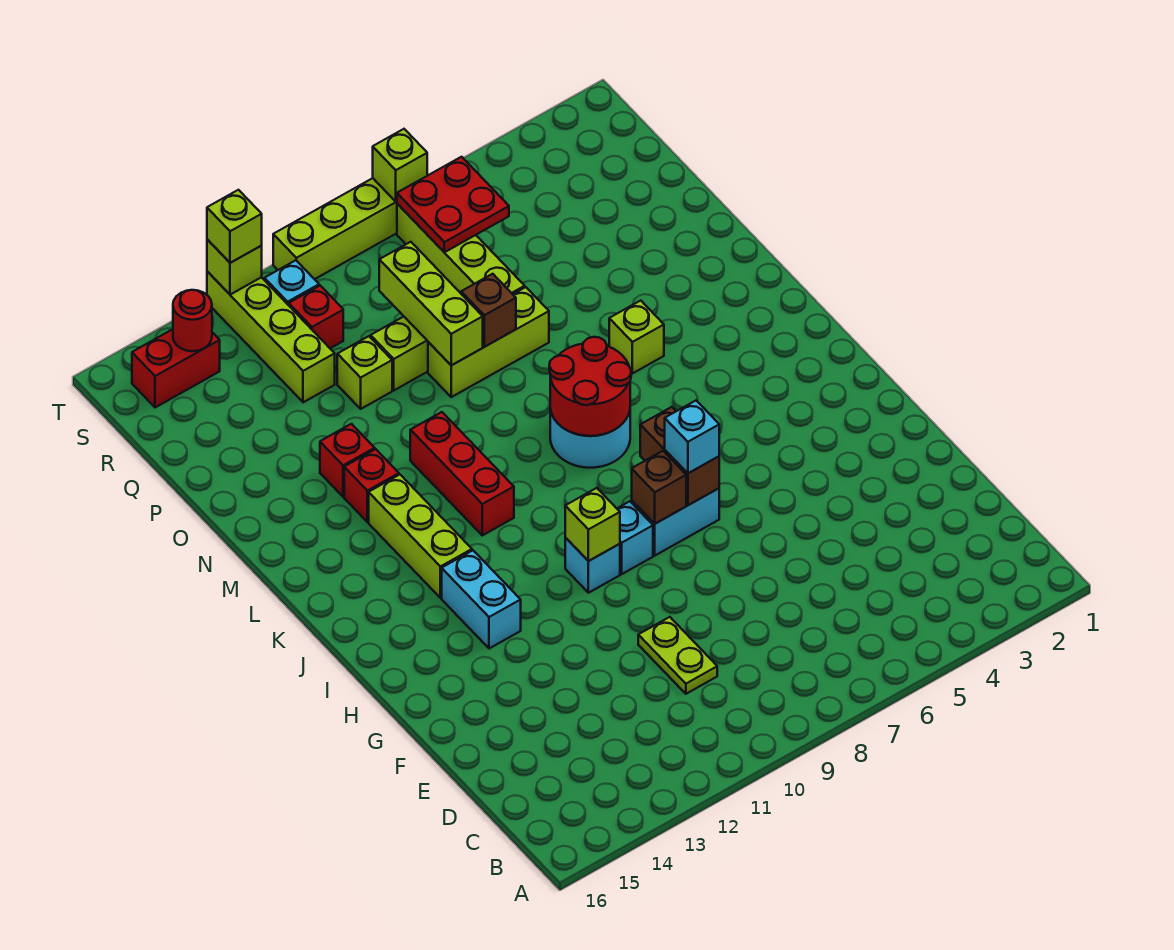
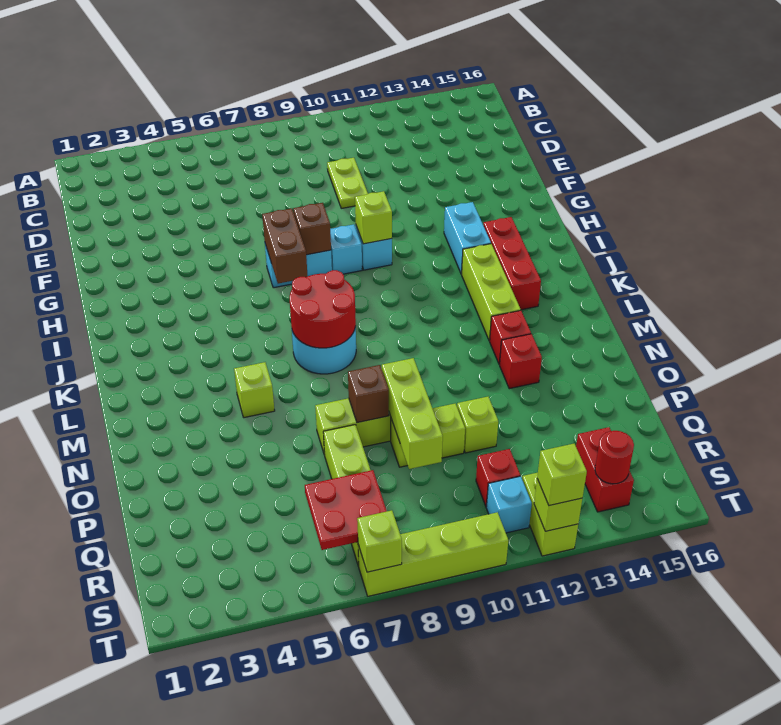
cyan brick H7 level 3 -> none
red brick K11:M11 level 1 -> red brick I14:K14 level 1
lime brick Q12:T12 level 1 -> lime brick S12:T12 level 1
red brick S14:S15 level 1 -> red brick R14:S14 level 1

